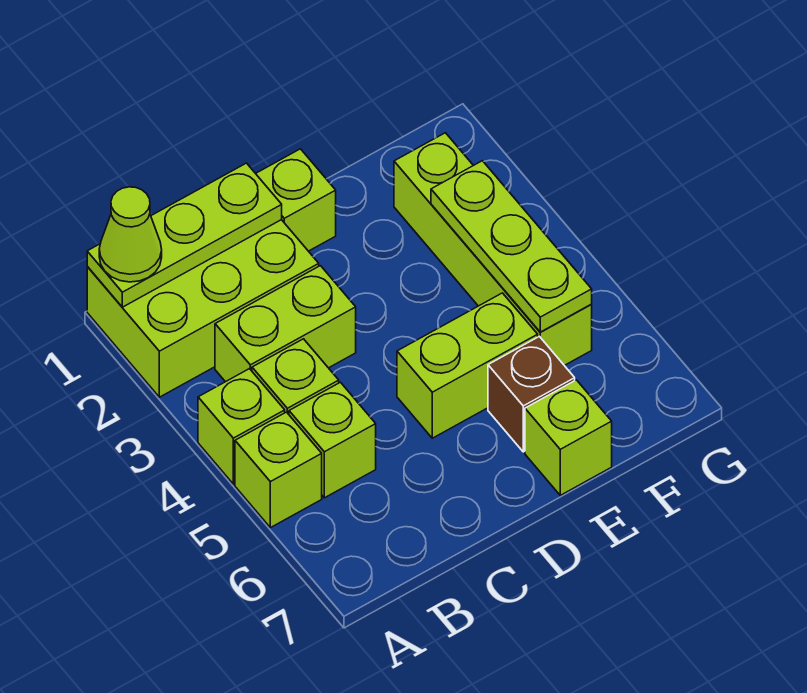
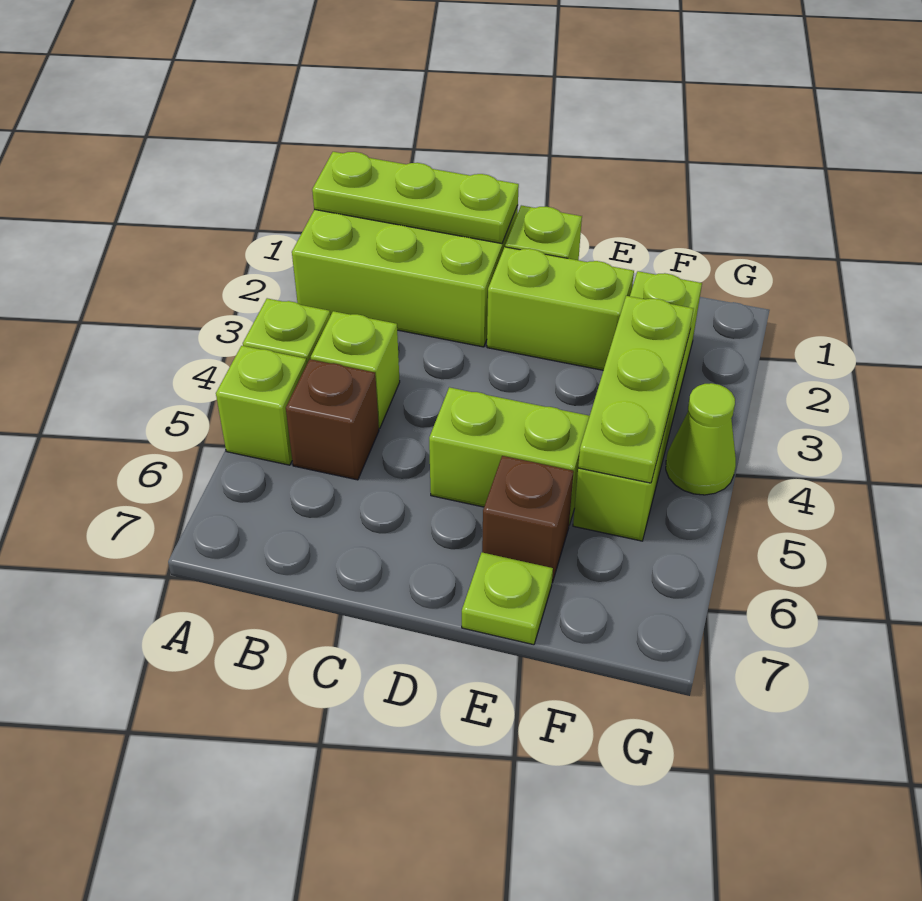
lime cone A1 level 3 -> lime cone G4 level 1
lime brick B3:C3 level 1 -> lime brick D2:E2 level 1
lime brick B5 level 1 -> brown brick B5 level 1
lime brick E7 level 1 -> lime plate E7 level 1

